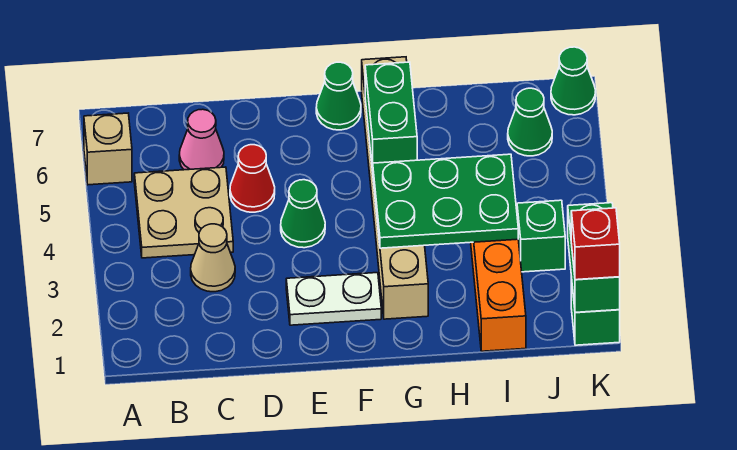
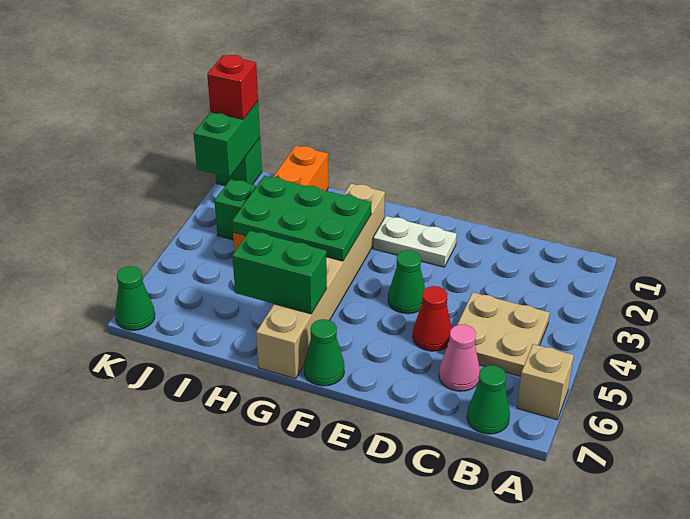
tan cone C3 level 1 -> none
green brick G5:G6 level 2 -> green brick G6:H6 level 2
green cone J6 level 1 -> green cone B7 level 1

